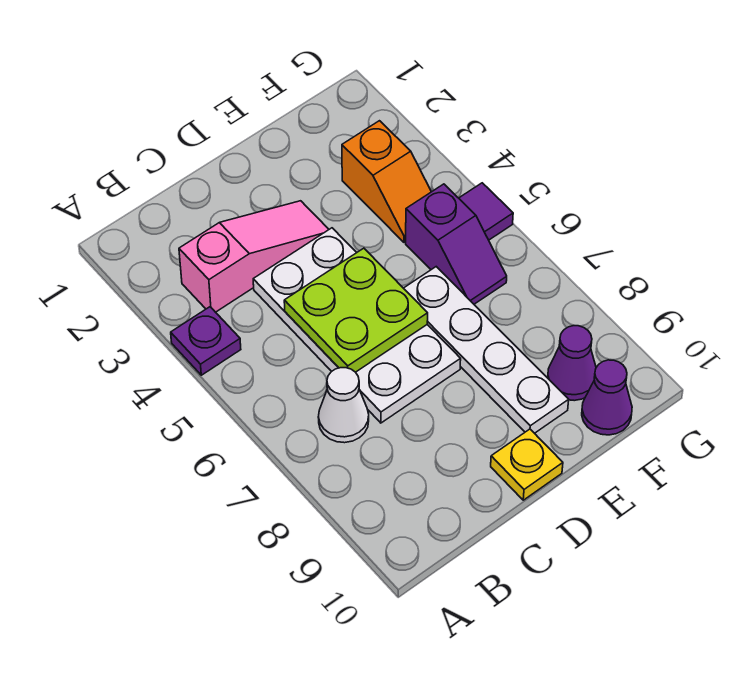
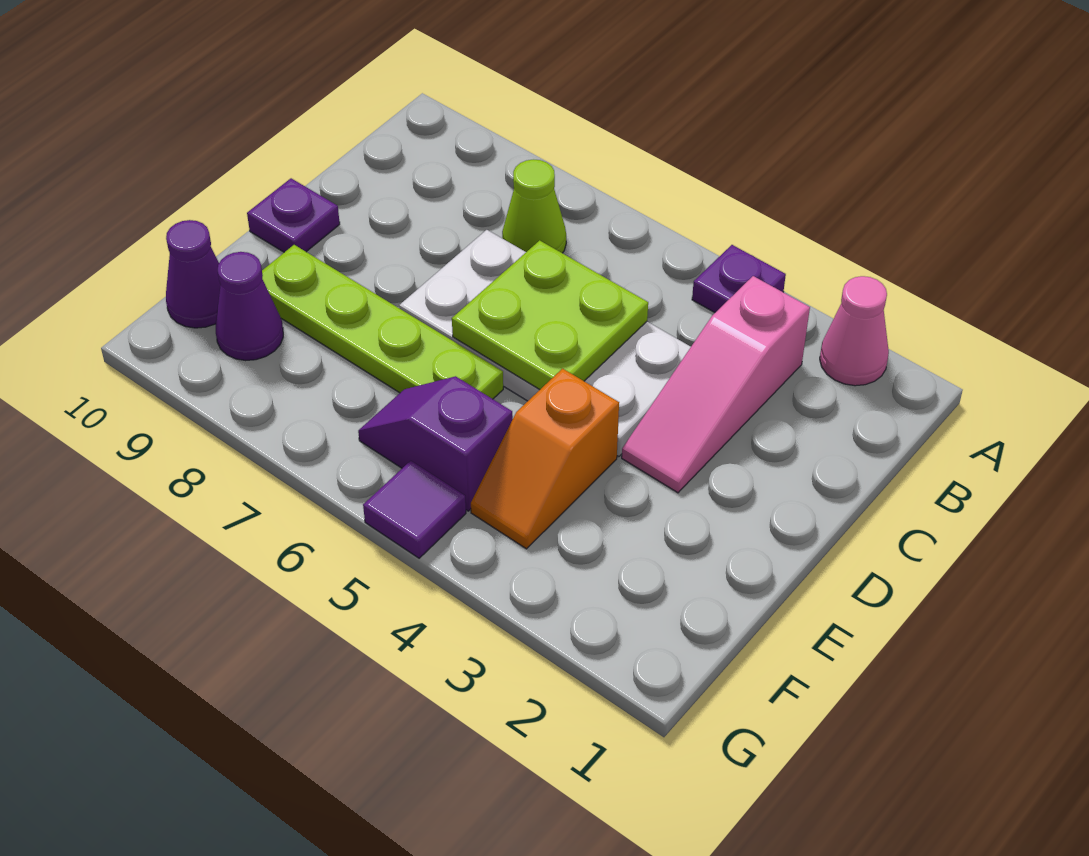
none -> pink cone A2 level 1
white cone B7 level 1 -> lime cone B7 level 1
yellow plate D10 level 1 -> purple plate D10 level 1
white plate E6:E9 level 1 -> lime plate E6:E9 level 1
orange slope F3:F4 level 1 top 3 -> orange slope E4:F4 level 1 top E

